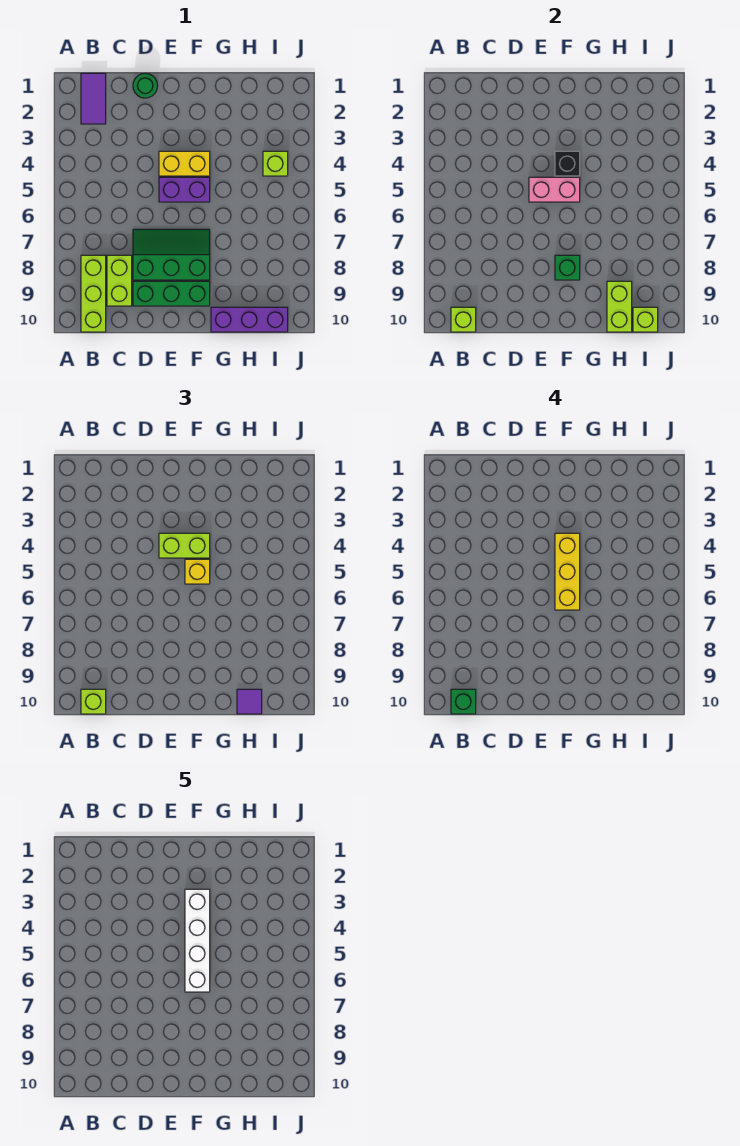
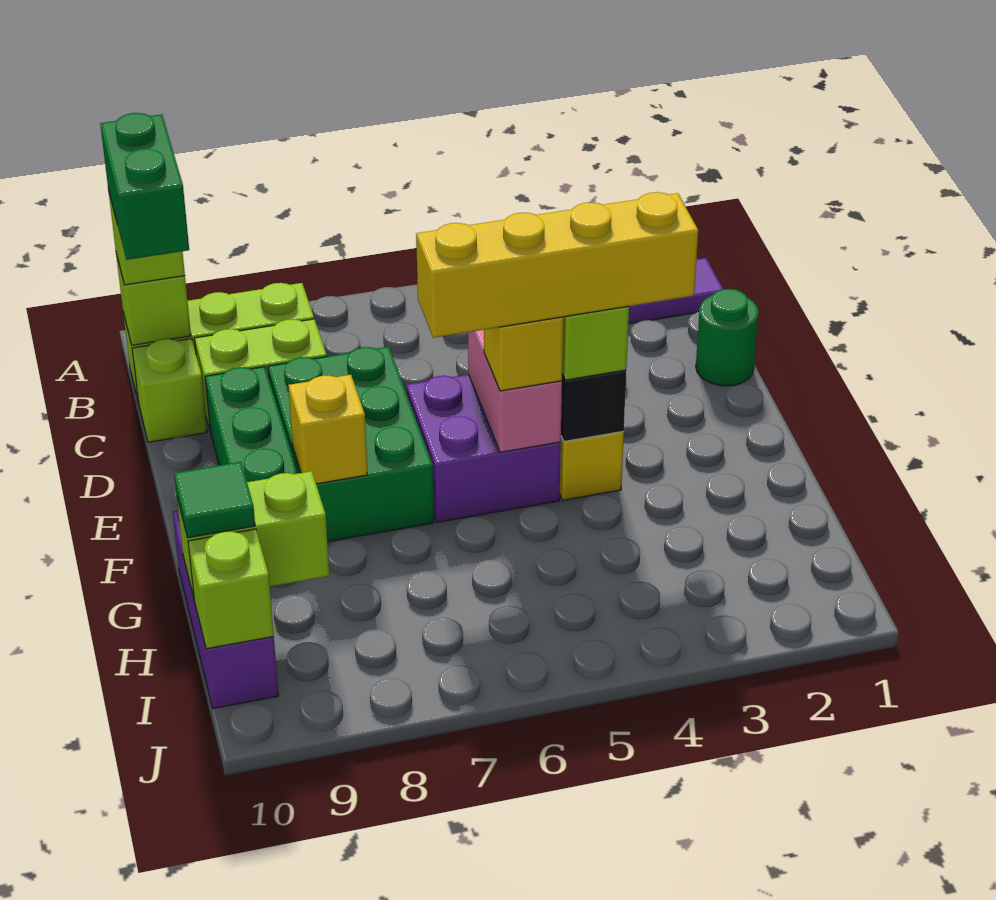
green brick B10 level 4 -> green brick B10:C10 level 4
green slope D7:F8 level 1 top 8 -> green brick D7:F8 level 1
purple brick E5:F5 level 1 -> purple brick E5:F6 level 1
white brick F3:F6 level 5 -> none
yellow brick F4:F6 level 4 -> yellow brick F3:F6 level 4
green brick F8 level 2 -> yellow brick F8 level 2
purple tile H10 level 3 -> green tile H10 level 3
lime brick I4 level 1 -> lime brick C10 level 1

